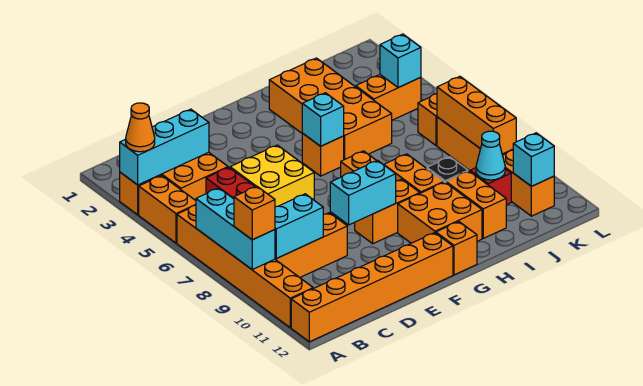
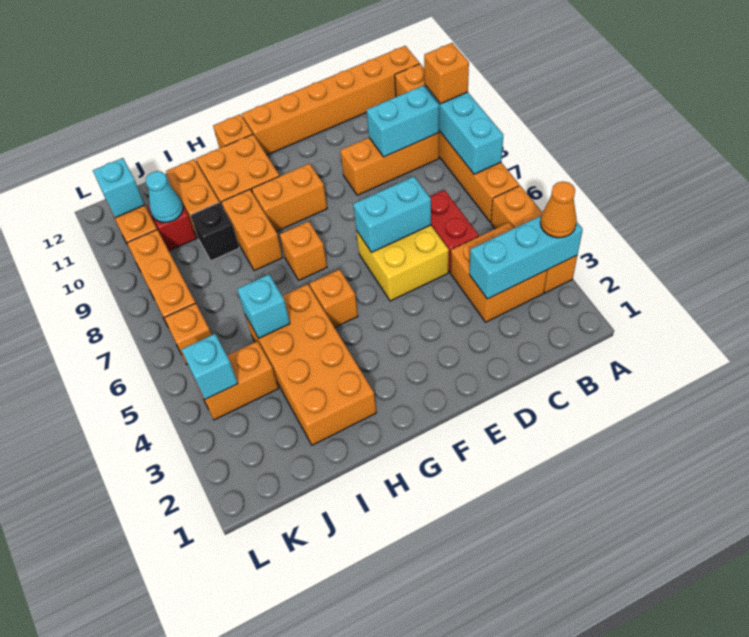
cyan brick E9:F9 level 2 -> cyan brick D6:E6 level 2
cyan brick G5 level 2 -> cyan brick I5 level 2
orange brick K7:K9 level 2 -> none

